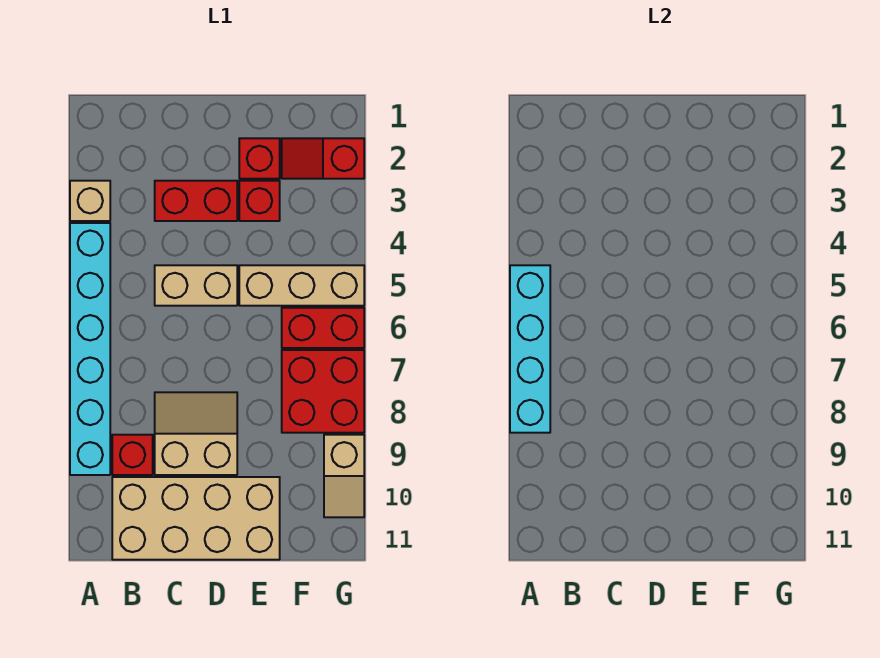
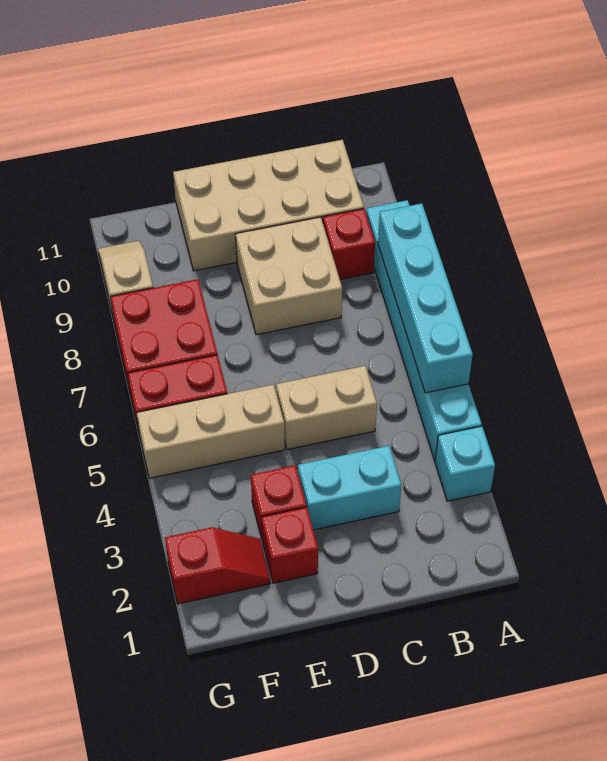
tan brick A3 level 1 -> cyan brick A3 level 1
red brick C3:D3 level 1 -> cyan brick C3:D3 level 1
tan slope C8:D9 level 1 top 9 -> tan brick C8:D9 level 1

